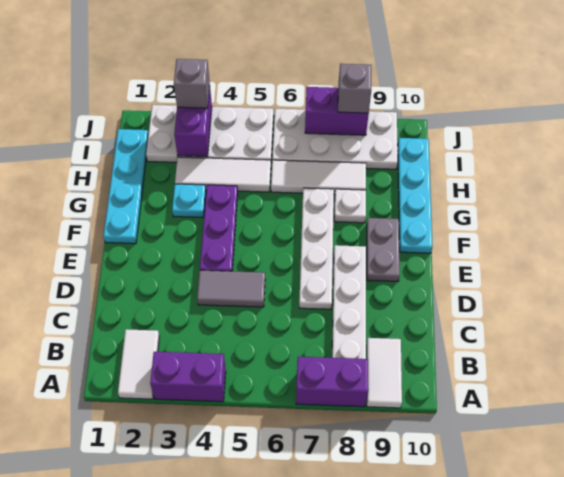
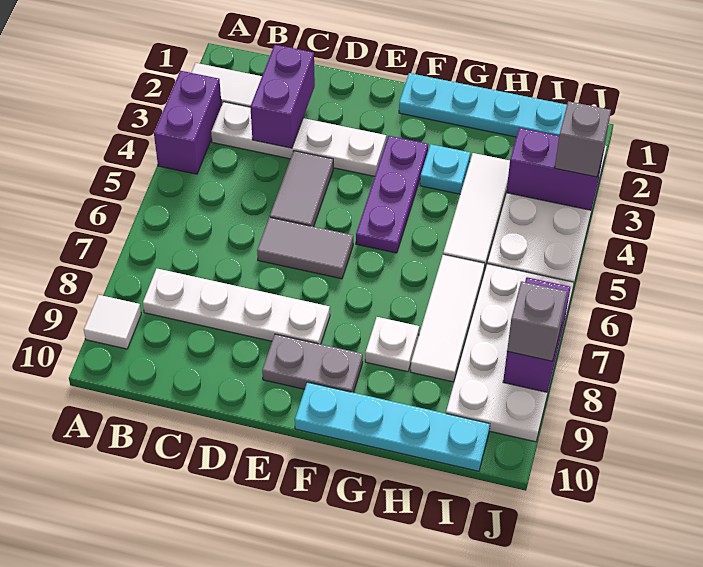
purple brick A7:A8 level 1 -> purple brick C2:C3 level 2
white tile A9:B9 level 1 -> white tile A9 level 1
none -> grey tile D6:E6 level 1
white plate D7:G7 level 1 -> white plate B3:E3 level 1
purple plate E4:G4 level 1 -> purple plate F3:F5 level 1

